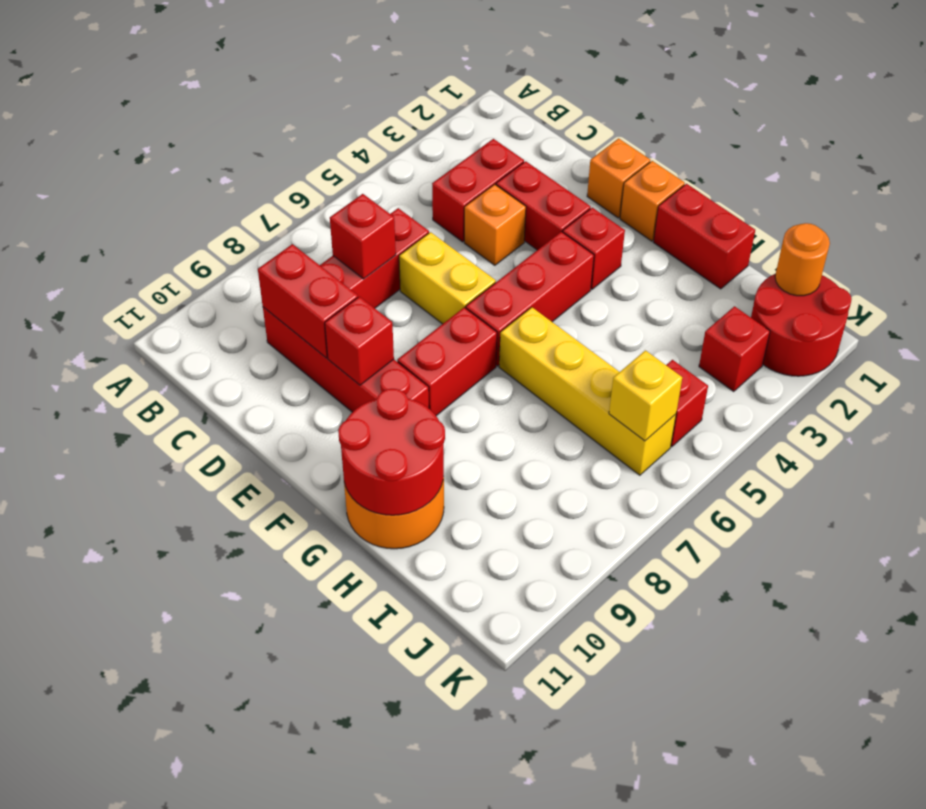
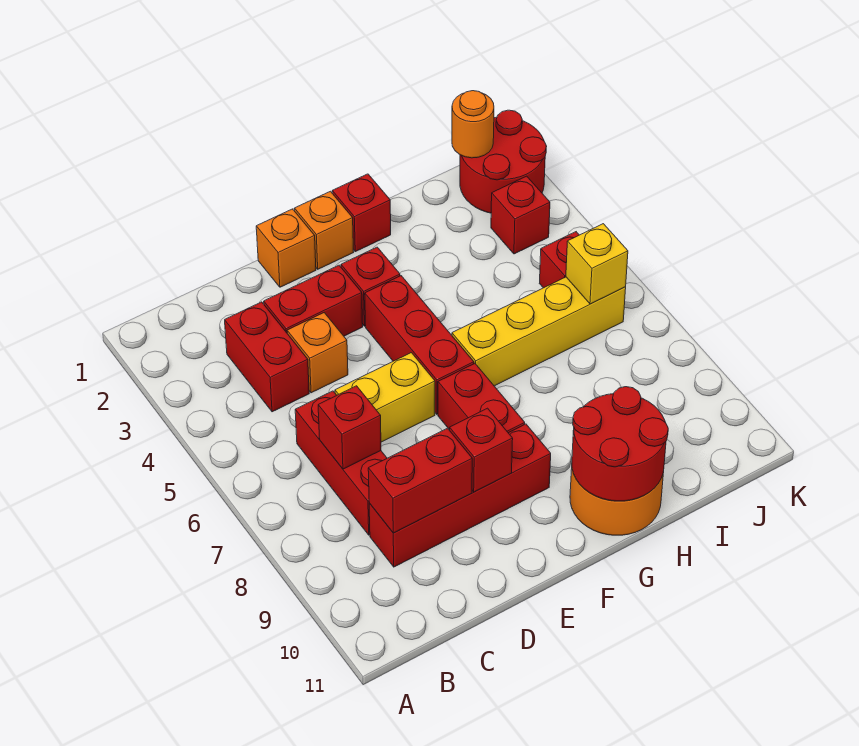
red brick G1:H1 level 1 -> red brick G1 level 1

